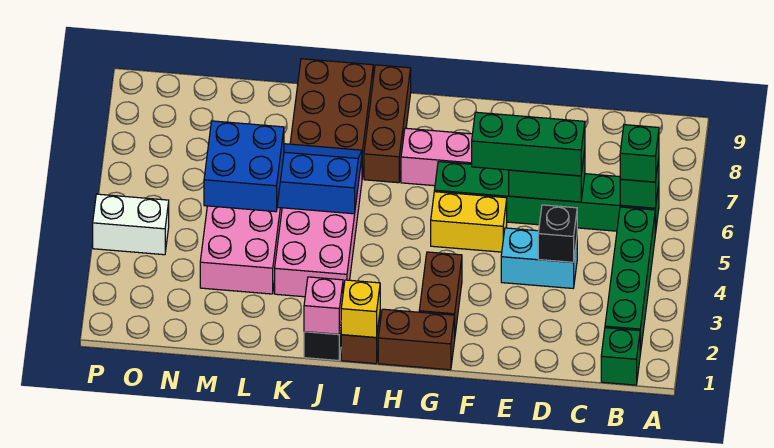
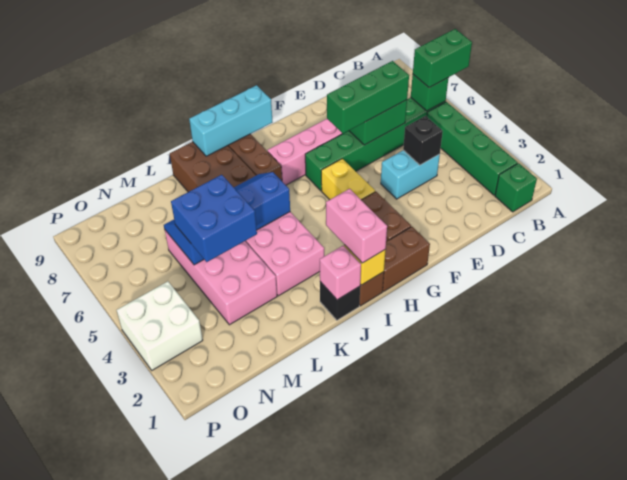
green brick B6 level 3 -> green brick A6:B6 level 3
yellow brick F5:G5 level 1 -> yellow brick G4:G5 level 1
none -> cyan brick H9:J9 level 2
none -> pink brick I1:I2 level 3
white brick O4:P4 level 1 -> white brick O3:P4 level 1

